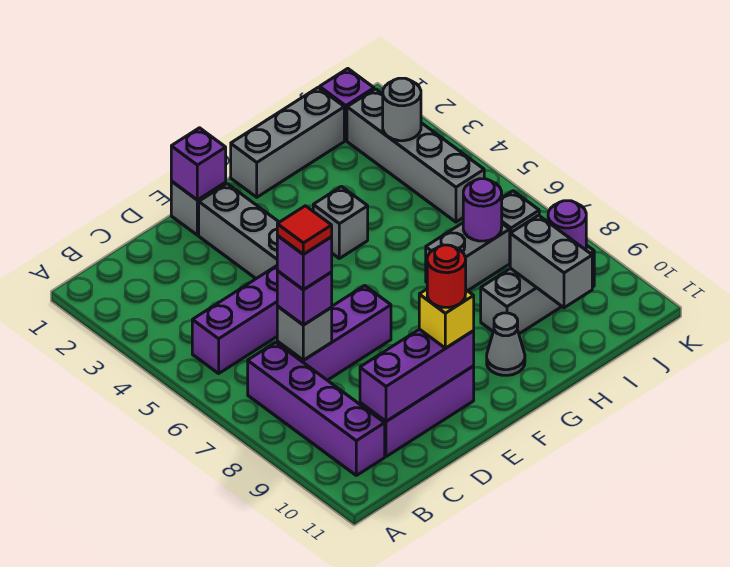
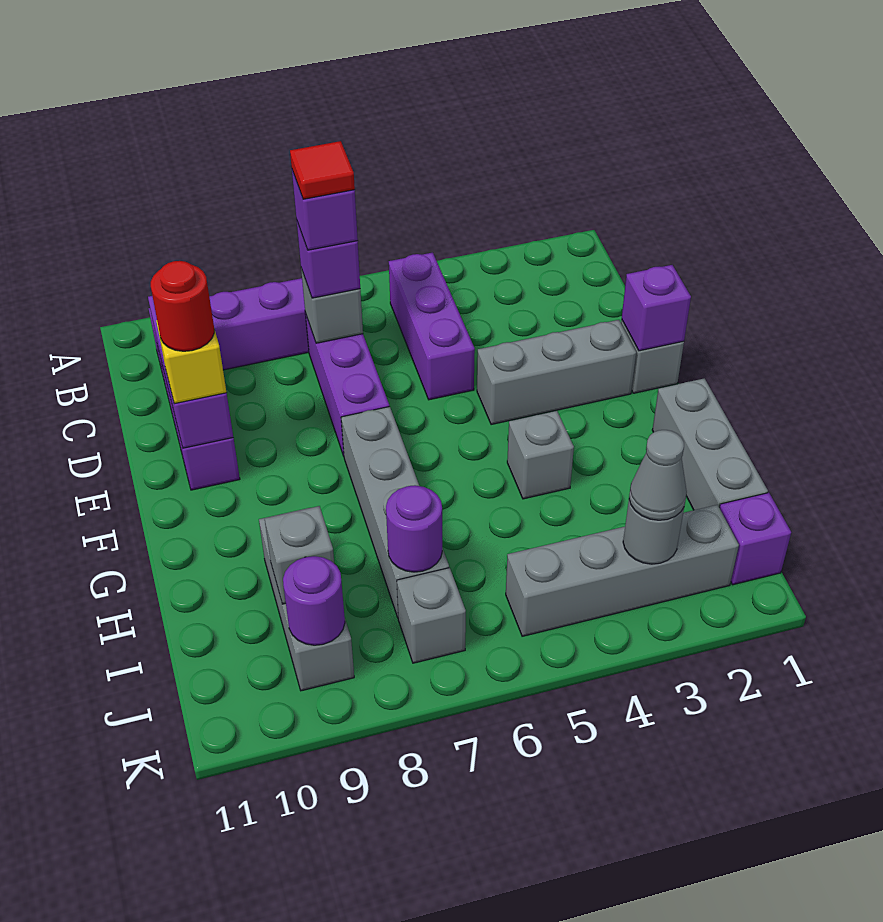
grey cone G10 level 1 -> grey cone J3 level 3
grey brick H7:I7 level 1 -> grey brick F7:I7 level 1
grey brick I9:I10 level 2 -> grey brick I9 level 2

